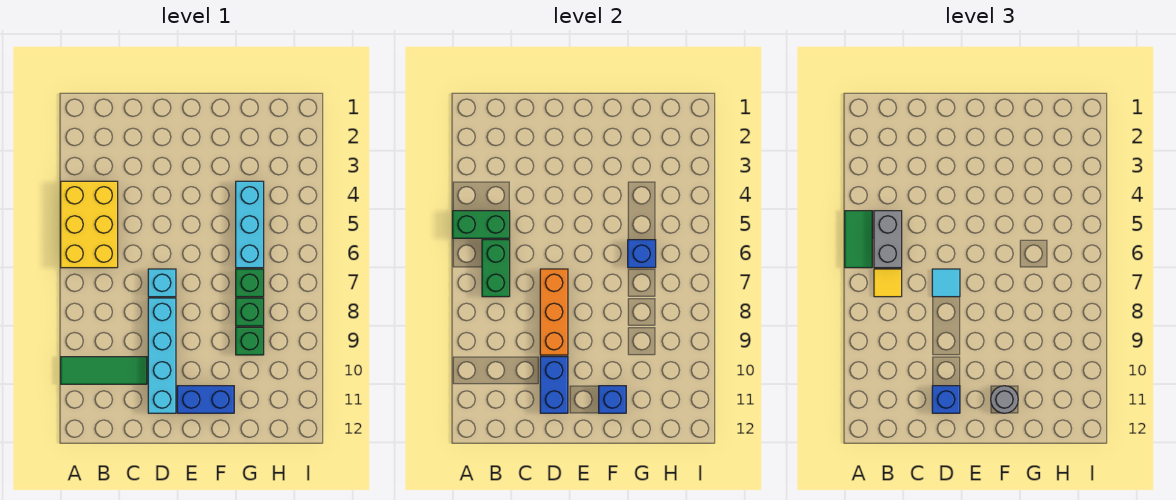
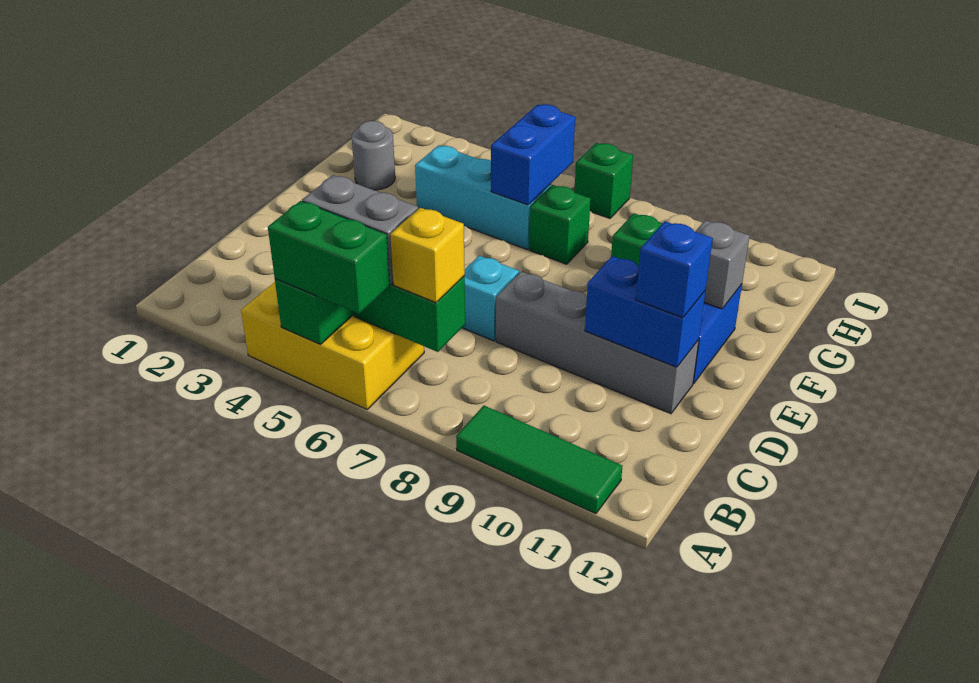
green tile A5:A6 level 3 -> green brick A5:A6 level 3
green tile A10:C10 level 1 -> green tile A9:A11 level 1
yellow tile B7 level 3 -> yellow brick B7 level 3
orange brick D7:D9 level 2 -> none
cyan tile D7 level 3 -> none
cyan brick D8:D11 level 1 -> grey brick D8:D11 level 1
blue brick F11 level 2 -> grey brick F11 level 2
grey round brick F11 level 3 -> grey round brick G2 level 1
blue brick G6 level 2 -> blue brick G6:H6 level 2
green brick G8 level 1 -> green brick I7 level 1

